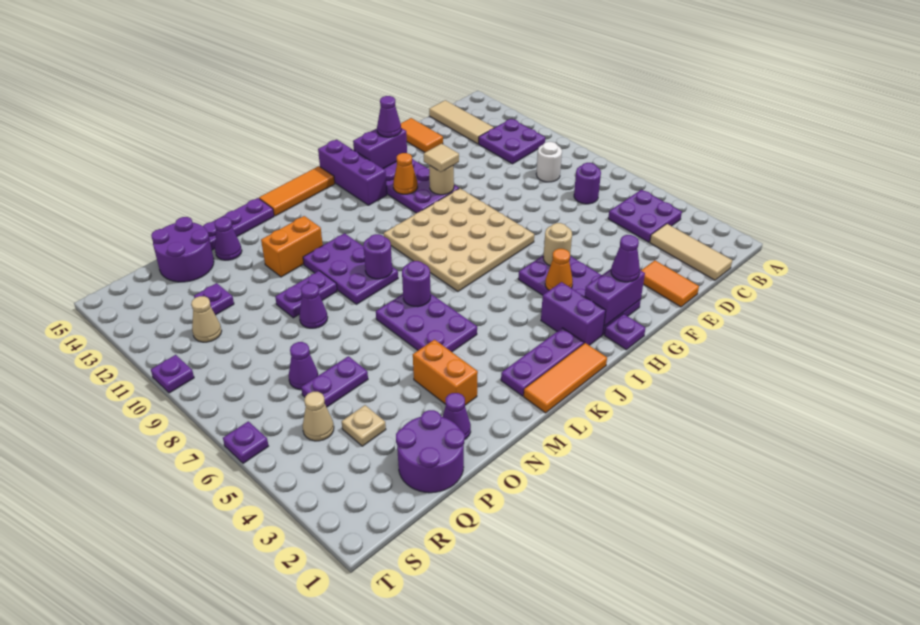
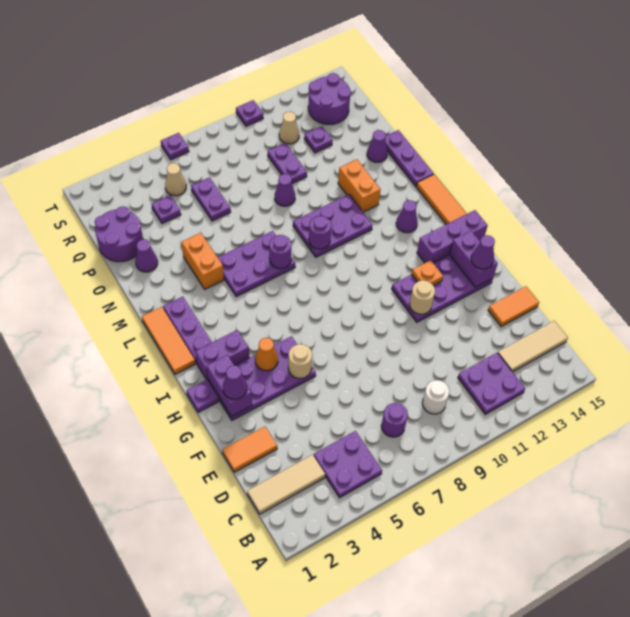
tan plate G7:J10 level 1 -> none
tan tile G11 level 3 -> none
orange cone H12 level 2 -> orange plate H12 level 2
orange brick N3:N4 level 1 -> orange brick M4:N4 level 1
purple plate N10:O10 level 1 -> purple plate P10:Q10 level 1
purple round brick P14:Q15 level 1 -> purple round brick R13:S14 level 1
tan plate Q4 level 1 -> purple plate Q4 level 1
purple cone Q7 level 1 -> purple cone K13 level 1

